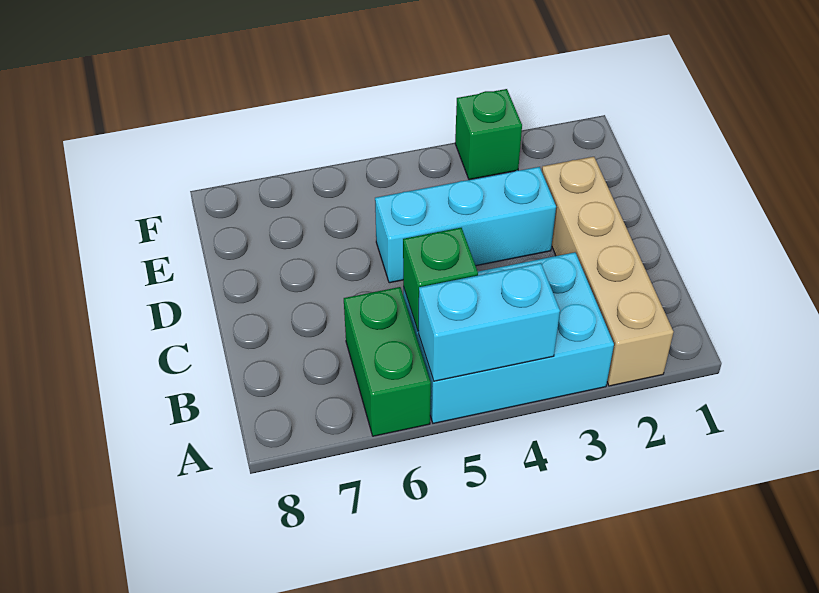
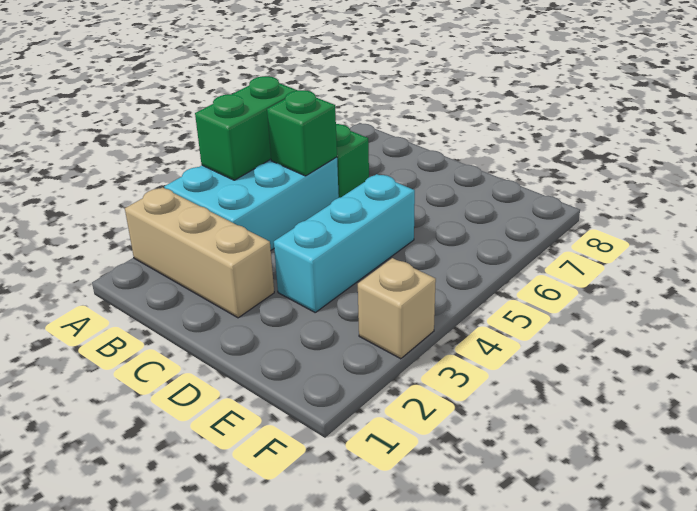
tan brick A2:D2 level 1 -> tan brick A2:C2 level 1
cyan brick A4:A5 level 2 -> green brick A4:A5 level 2
green brick F3 level 1 -> tan brick F3 level 1

